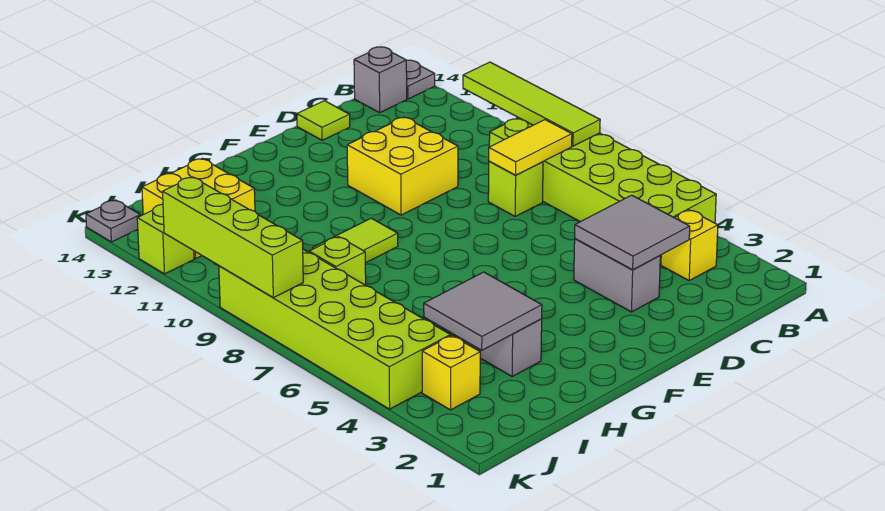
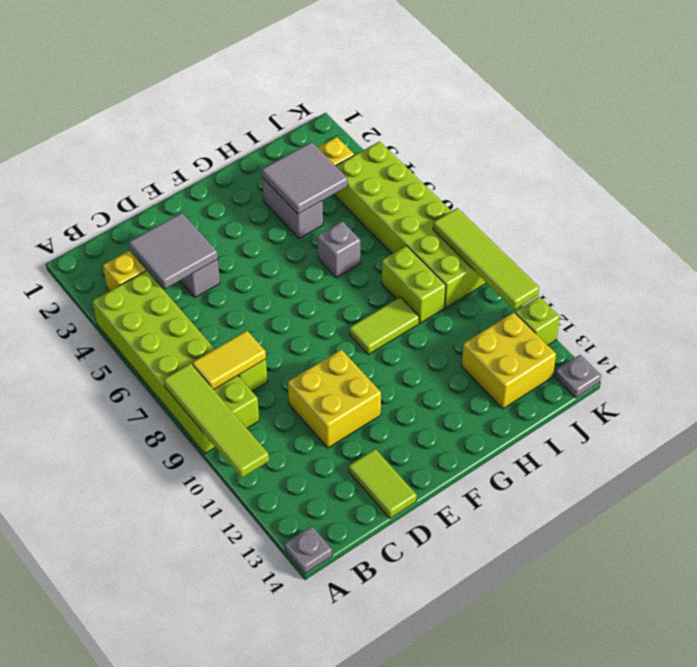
grey brick B14 level 1 -> grey brick H6 level 1
lime tile D14 level 1 -> lime tile D13:D14 level 1
lime brick I8 level 1 -> lime brick I8:I9 level 1
lime brick K8:K11 level 2 -> lime tile K8:K11 level 2

